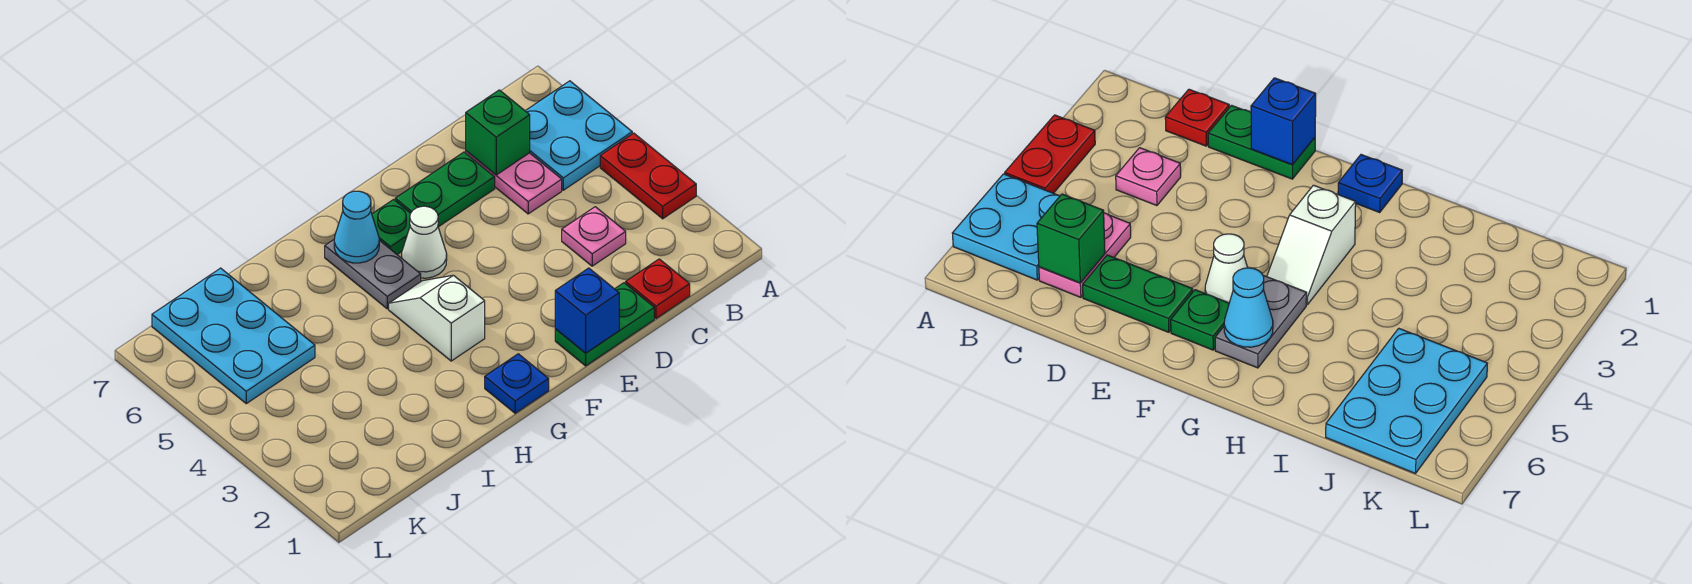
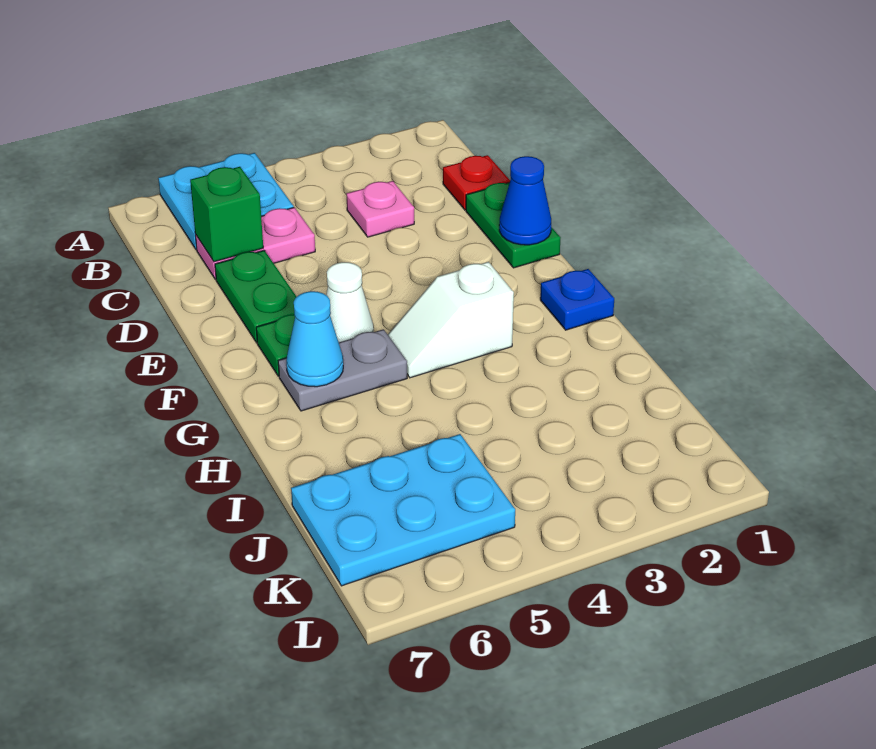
red plate A3:A4 level 1 -> none
blue brick E1 level 2 -> blue cone E1 level 2

